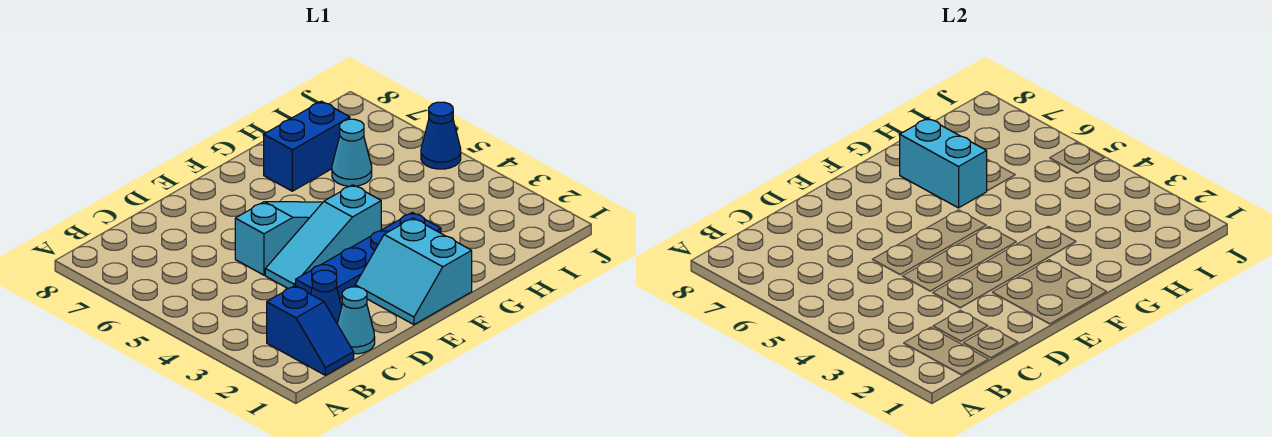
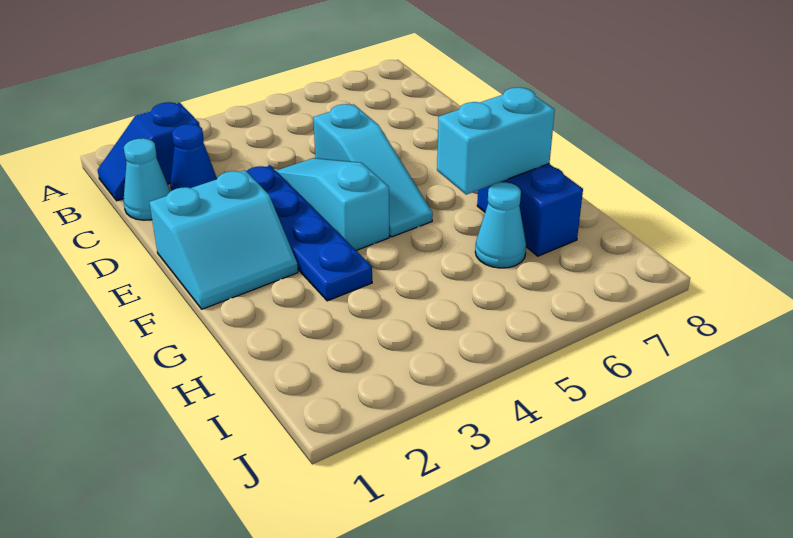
cyan slope E1:F2 level 1 top F -> cyan slope E1:F2 level 1 top E
blue cone J5 level 1 -> none

